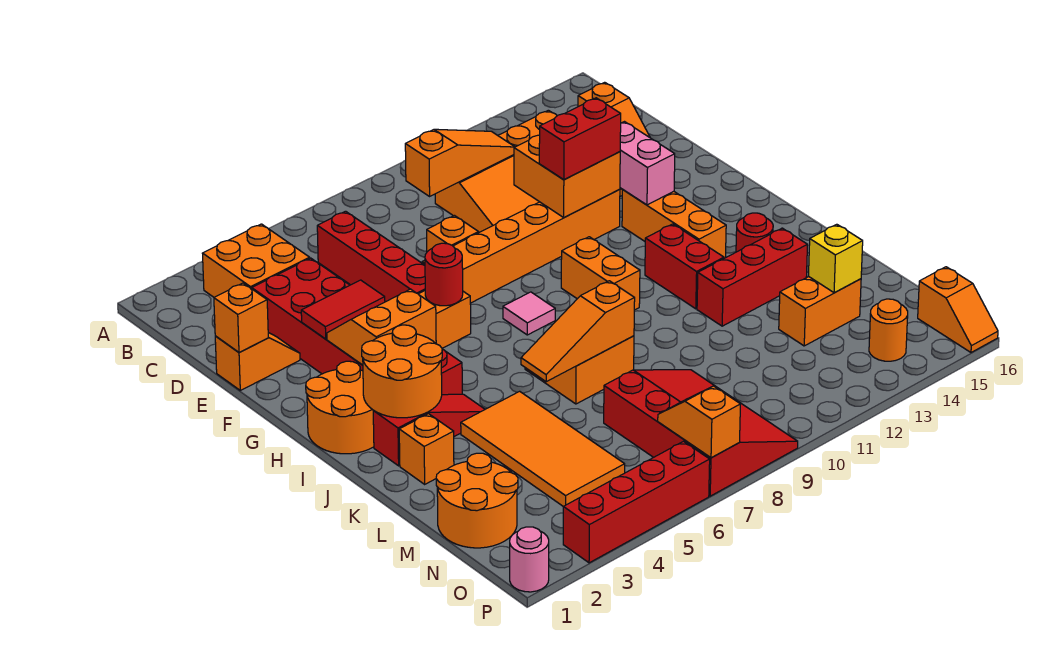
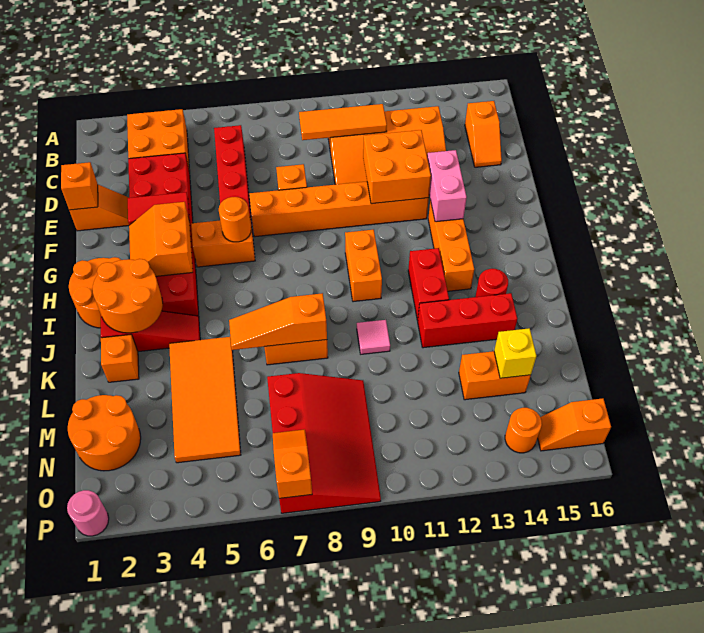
orange slope C9:C11 level 2 top 9 -> orange tile C9:C11 level 2
red brick F11:F12 level 3 -> none
orange slope G3:H4 level 2 top H -> orange slope G3:H4 level 2 top 4
red round brick G6 level 2 -> orange round brick G6 level 2
pink tile H8 level 1 -> pink tile K10 level 1
orange slope O16:P16 level 1 top O -> orange slope O15:O16 level 1 top 16
red brick P3:P6 level 1 -> none

